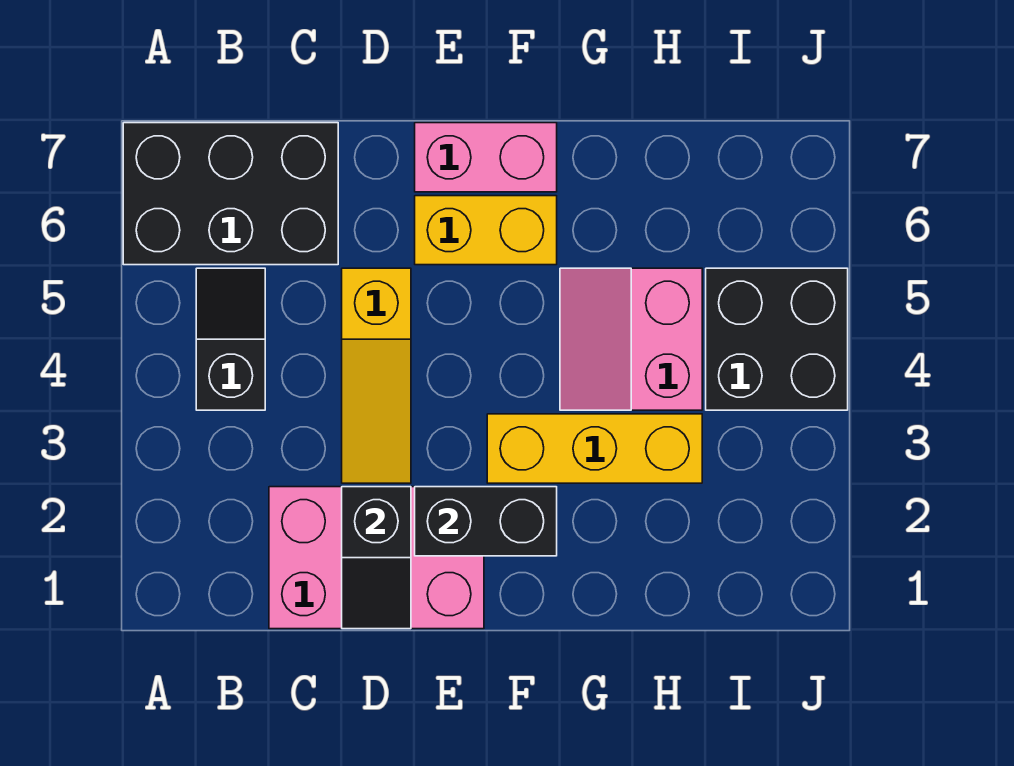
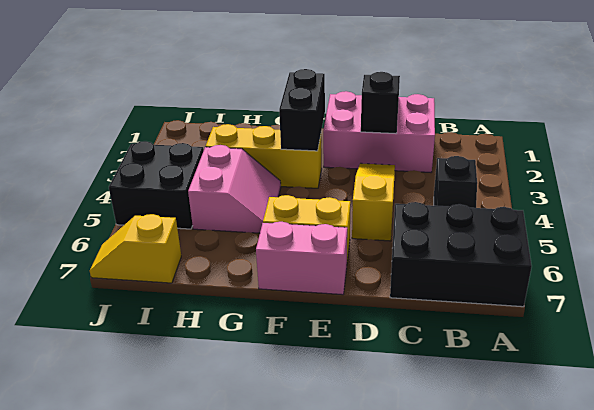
black brick E2:F2 level 2 -> black brick F2:F3 level 2
none -> yellow slope I7:J7 level 1 top I

